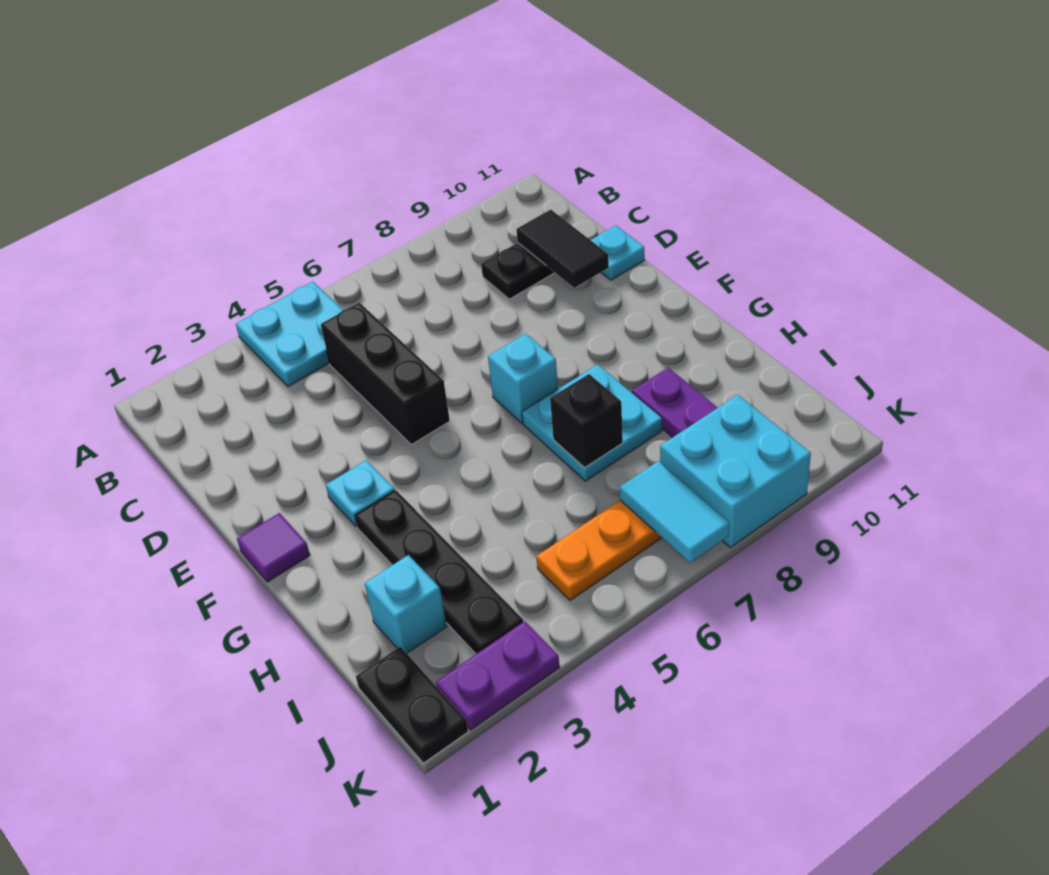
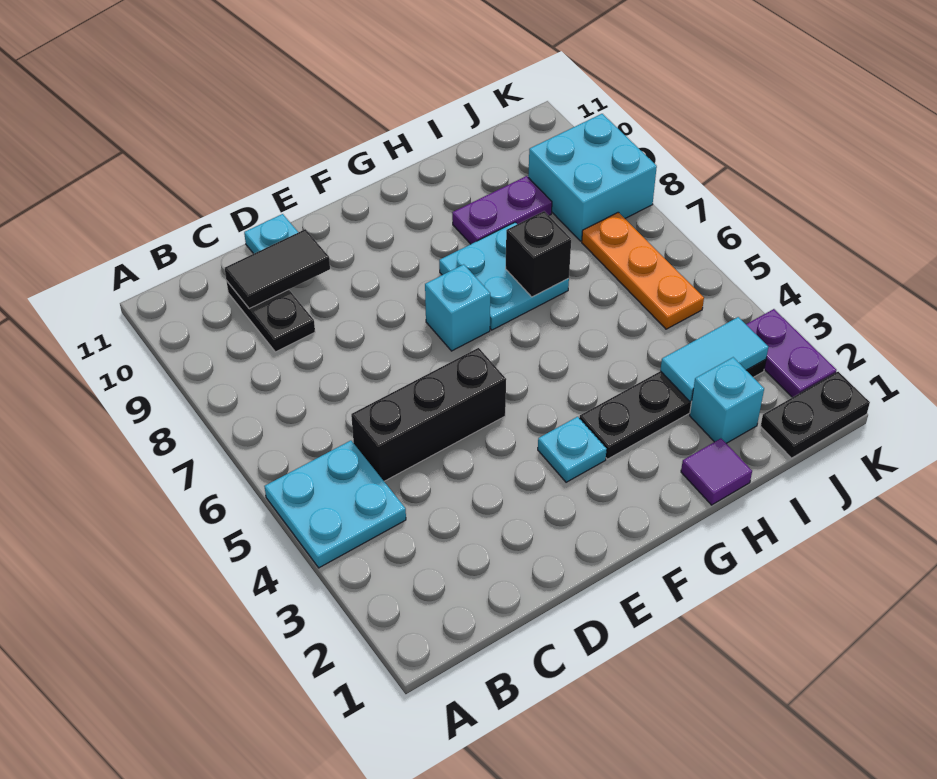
purple tile F1 level 1 -> purple tile H1 level 1
cyan tile J7:K7 level 2 -> cyan tile I3:J3 level 2

